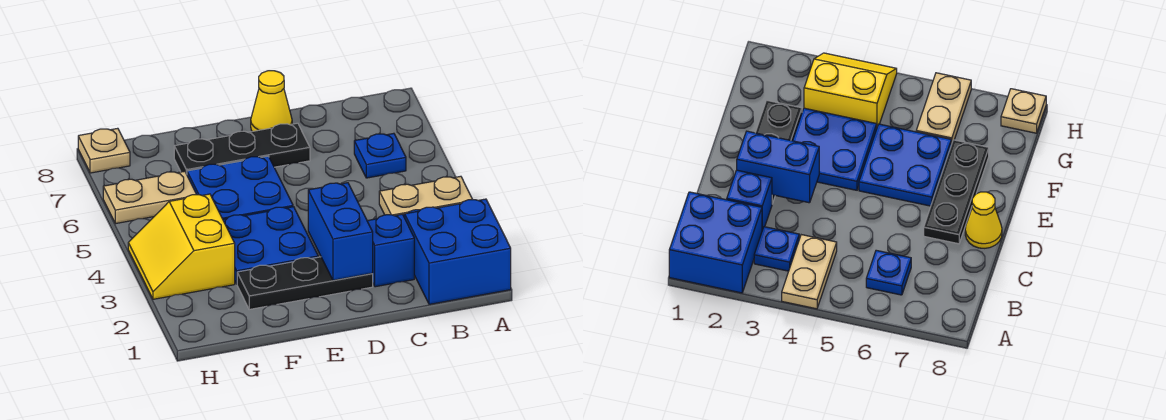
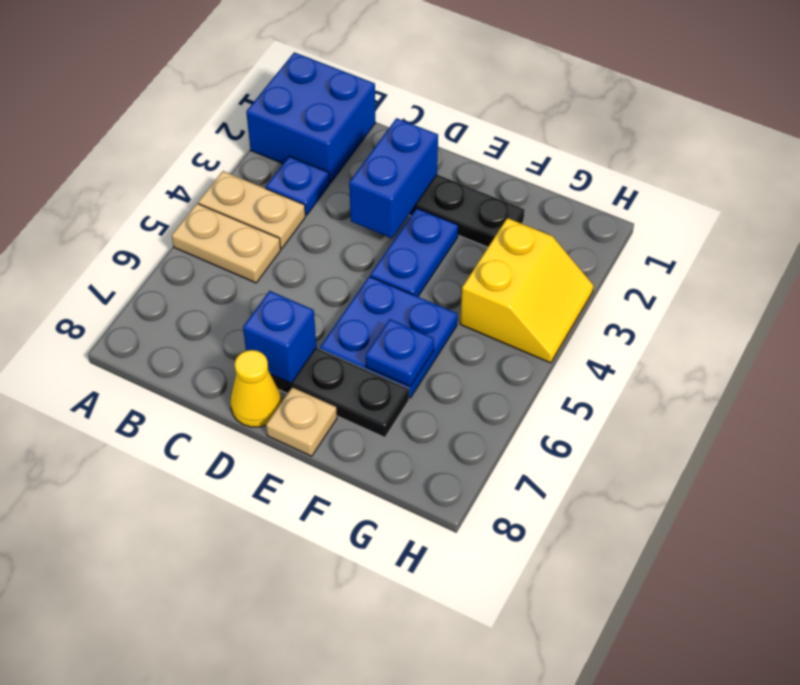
blue plate B6 level 1 -> blue plate F6 level 2
blue brick C2 level 1 -> blue brick D7 level 2
blue plate E3:F4 level 1 -> blue plate E3:E4 level 1
tan plate G6:H6 level 1 -> tan plate A5:B5 level 1
tan plate H8 level 1 -> tan plate E8 level 1

